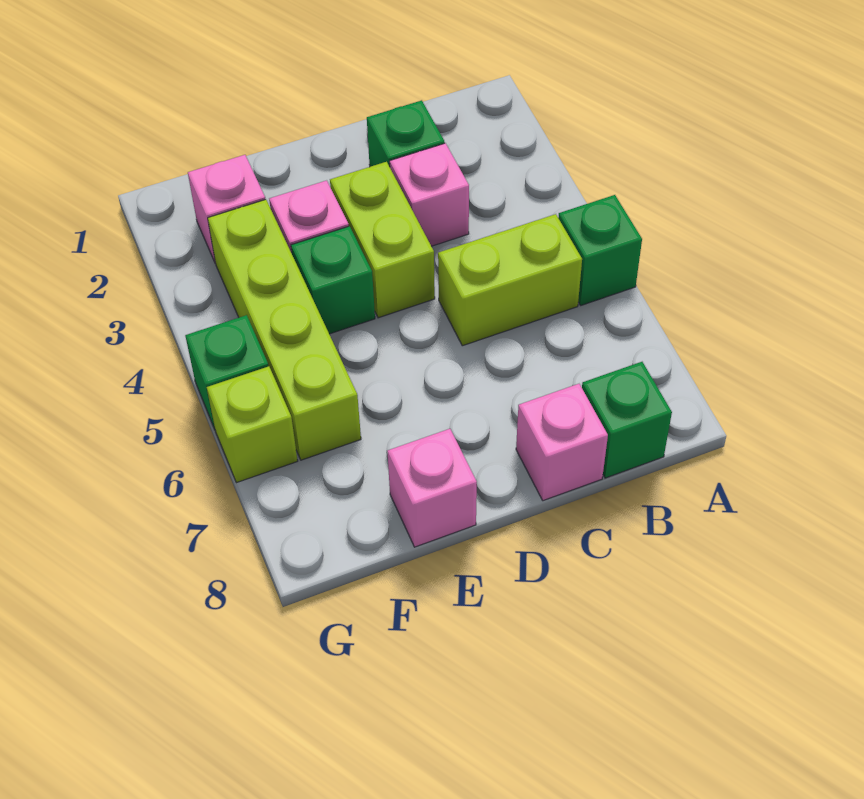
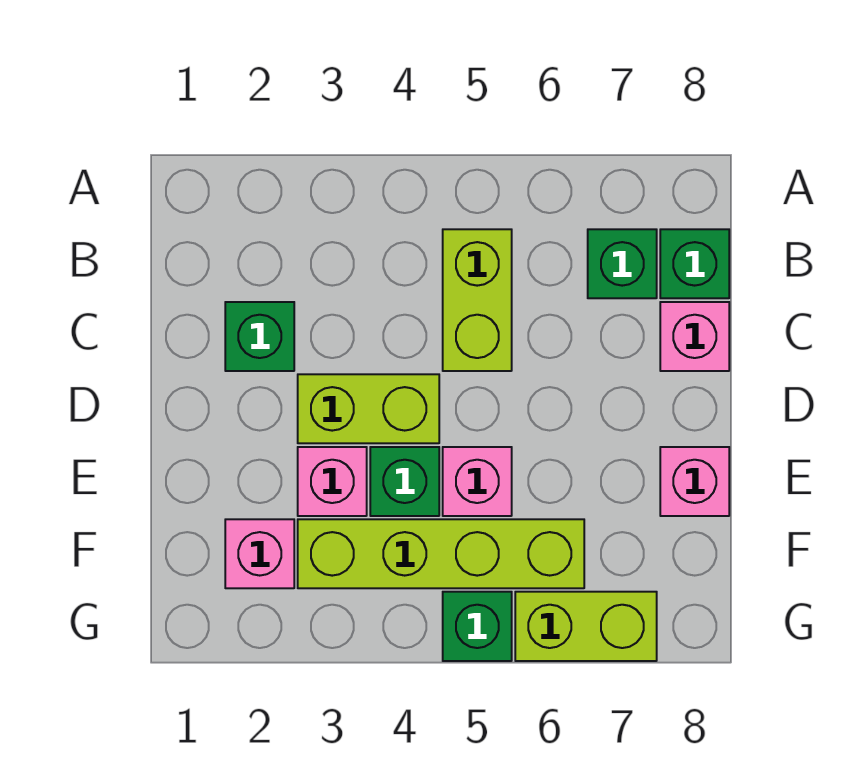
green brick A5 level 1 -> green brick B7 level 1
pink brick C3 level 1 -> pink brick E5 level 1
lime brick G6 level 1 -> lime brick G6:G7 level 1

